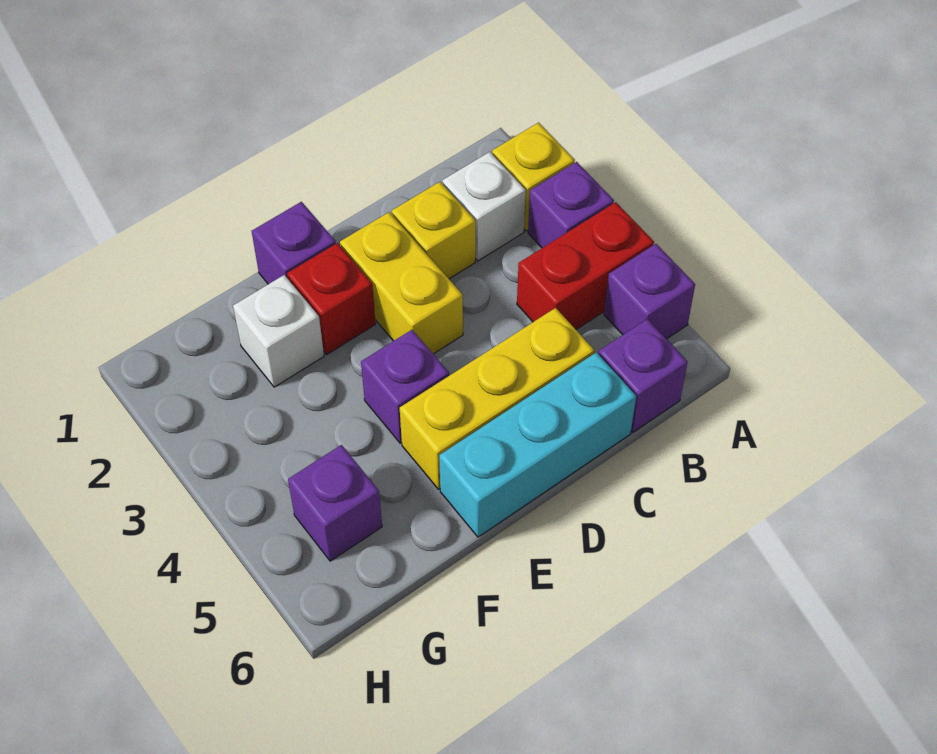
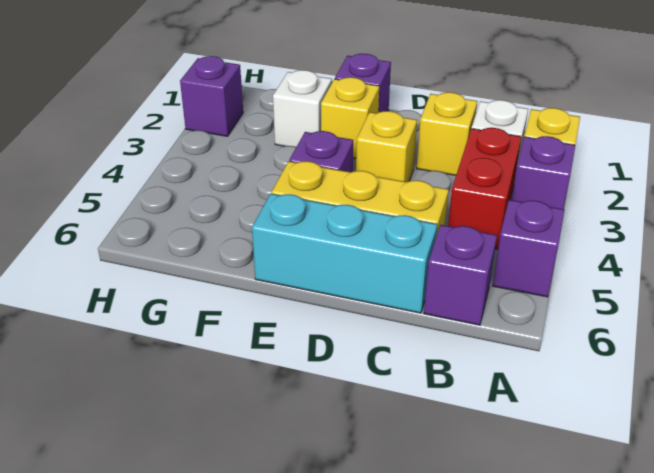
red brick A4:B4 level 1 -> red brick B3:B4 level 1
yellow brick D2:D3 level 1 -> yellow brick D3 level 1
red brick E2 level 1 -> yellow brick E2 level 1
purple brick G5 level 1 -> purple brick H2 level 1

